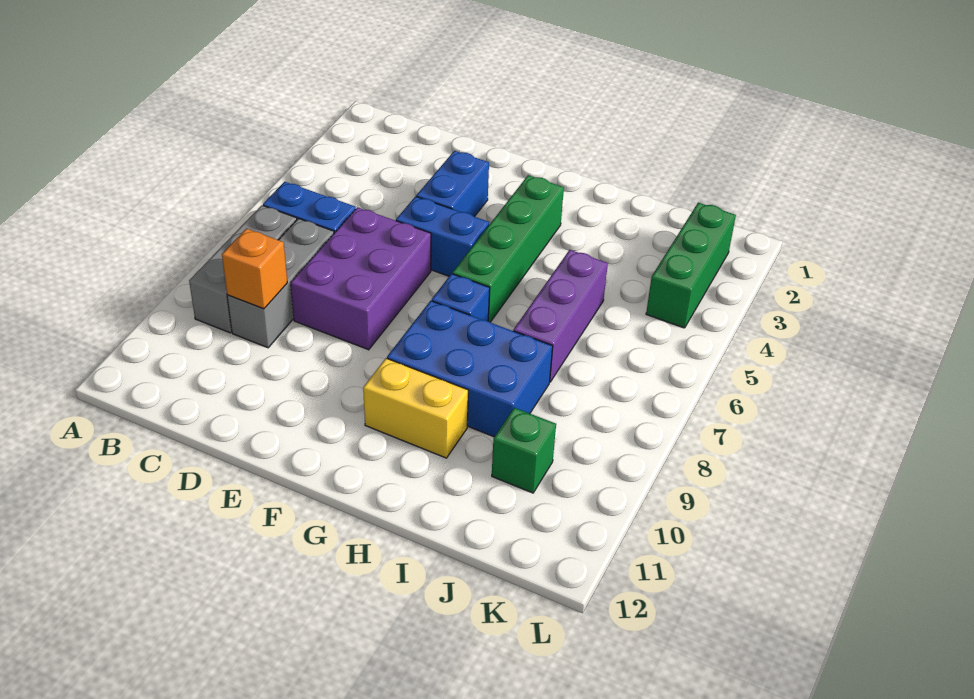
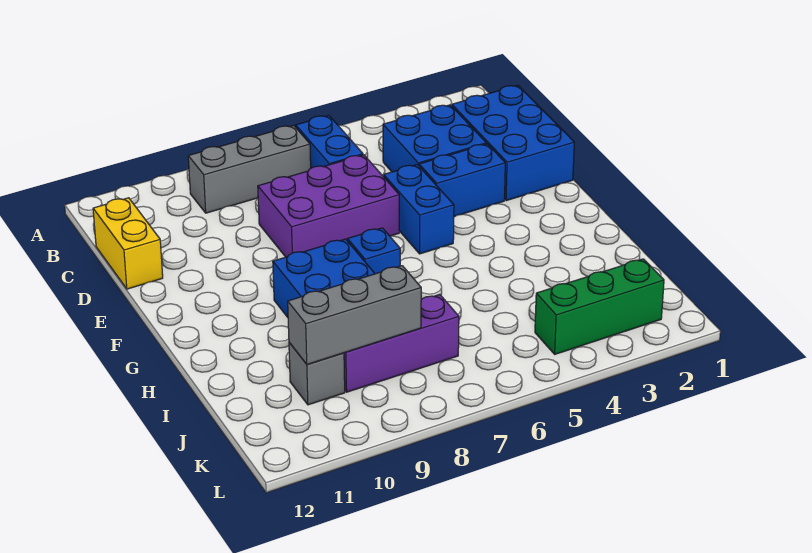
none -> blue brick C1:E2 level 1
none -> blue brick C3:D4 level 1
grey brick C7:C9 level 1 -> grey brick J8:J10 level 2
orange brick C9 level 2 -> none
green brick G3:G6 level 1 -> none
yellow brick G10:H10 level 1 -> yellow brick C12:D12 level 1
purple brick I5:I7 level 1 -> purple brick J7:J9 level 1
green brick J10 level 1 -> grey brick J10 level 1

